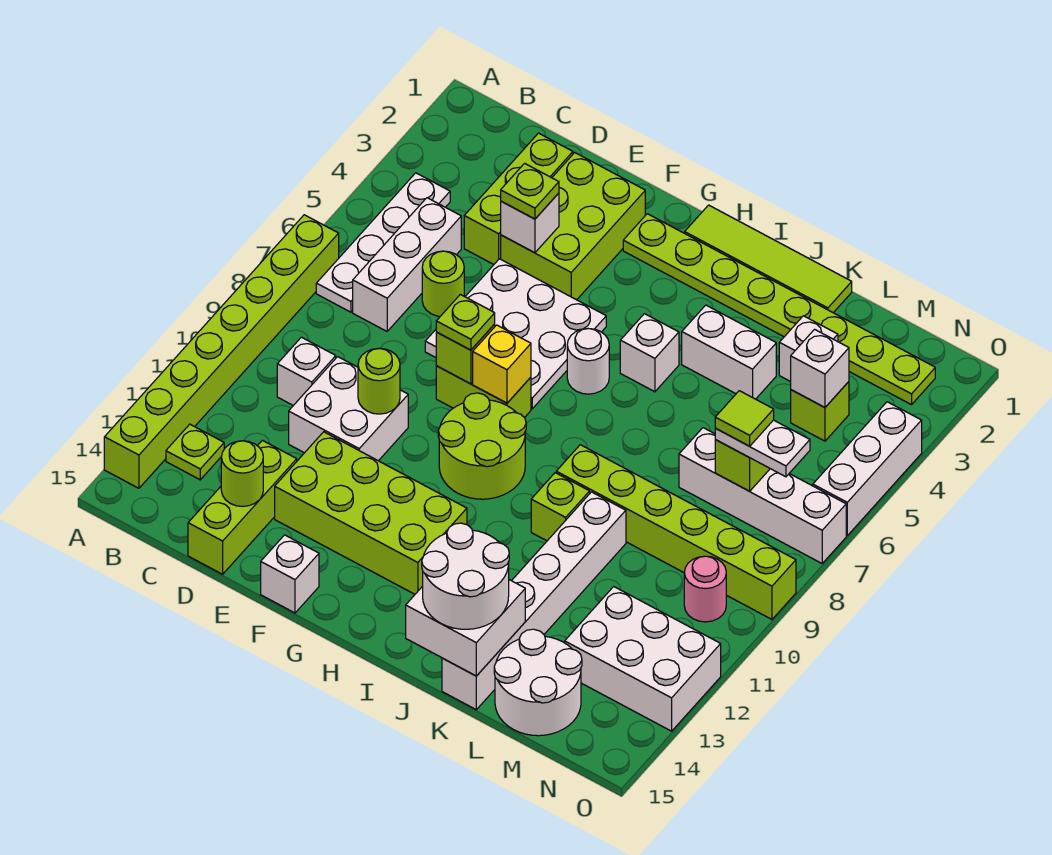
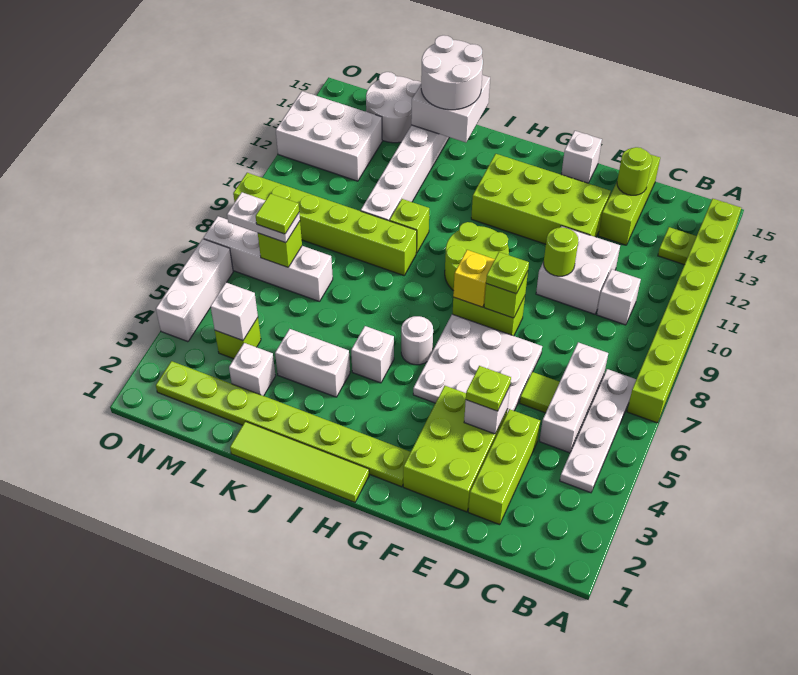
lime round brick D6 level 1 -> lime tile D6 level 1
pink round brick N10 level 1 -> none

